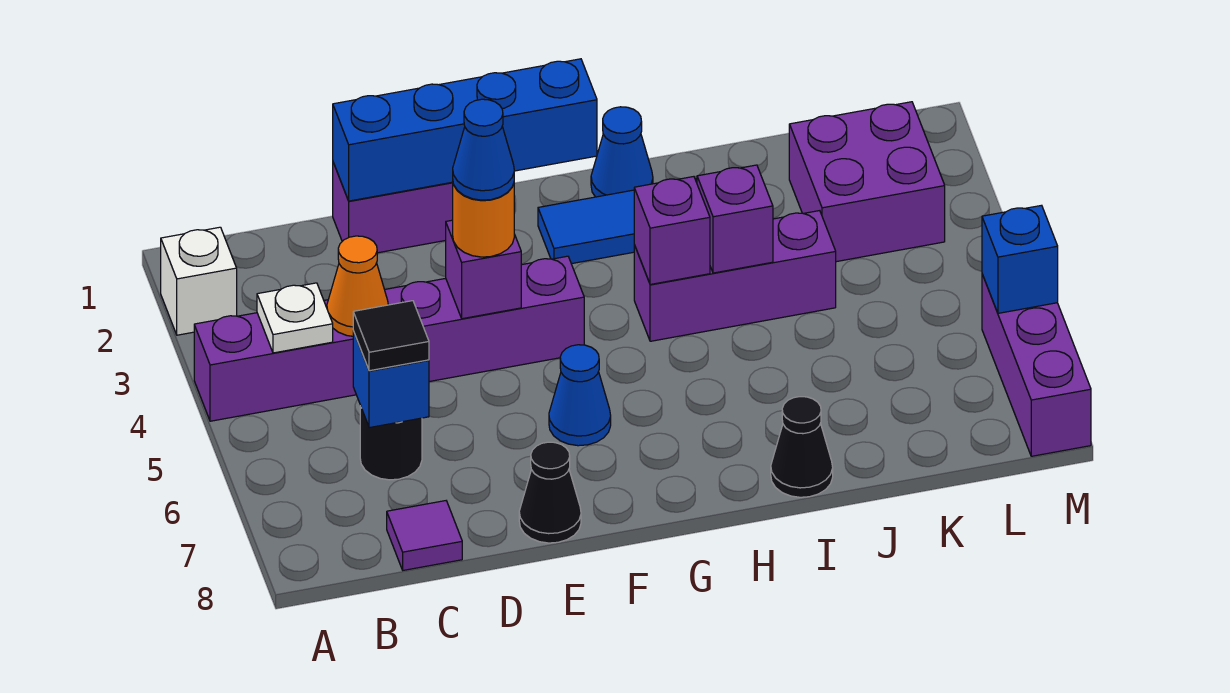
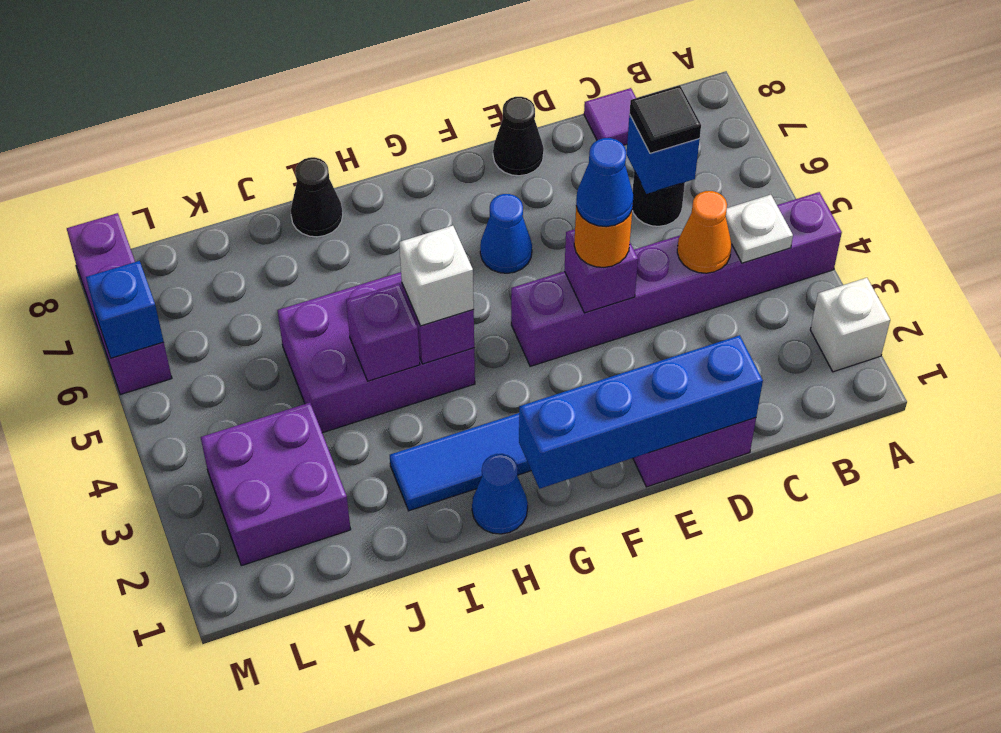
purple brick H4:J4 level 1 -> purple brick H4:J5 level 1
none -> white brick H4 level 3

